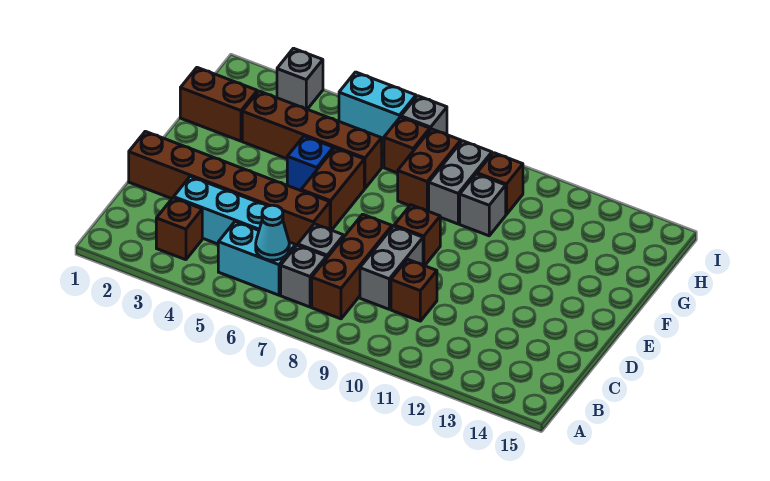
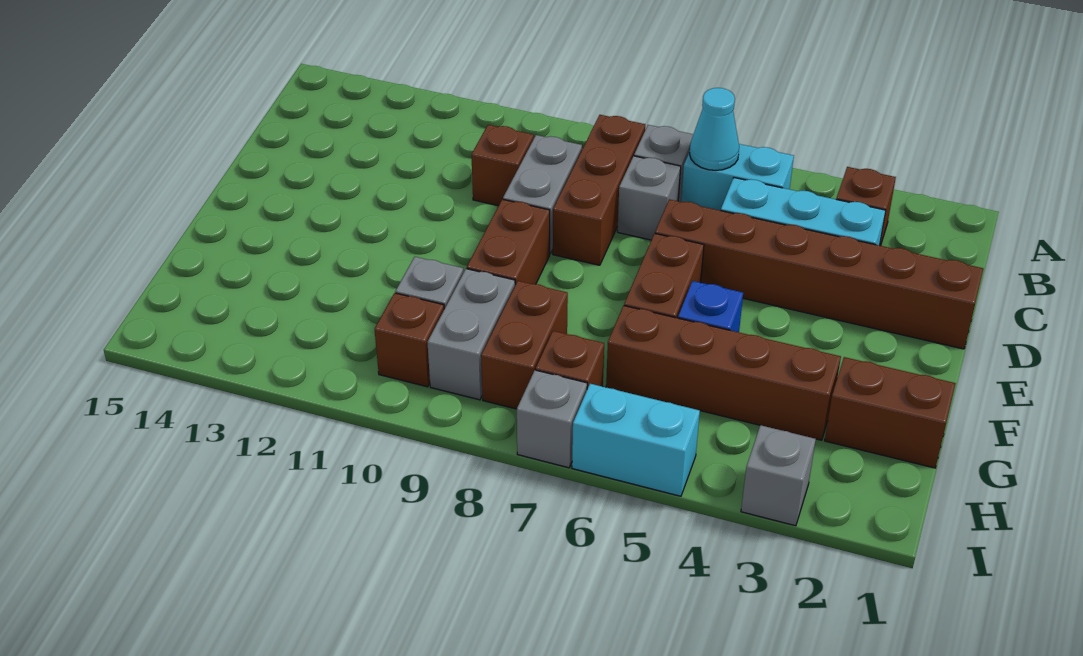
brown brick E9 level 1 -> brown brick E9:F9 level 1

